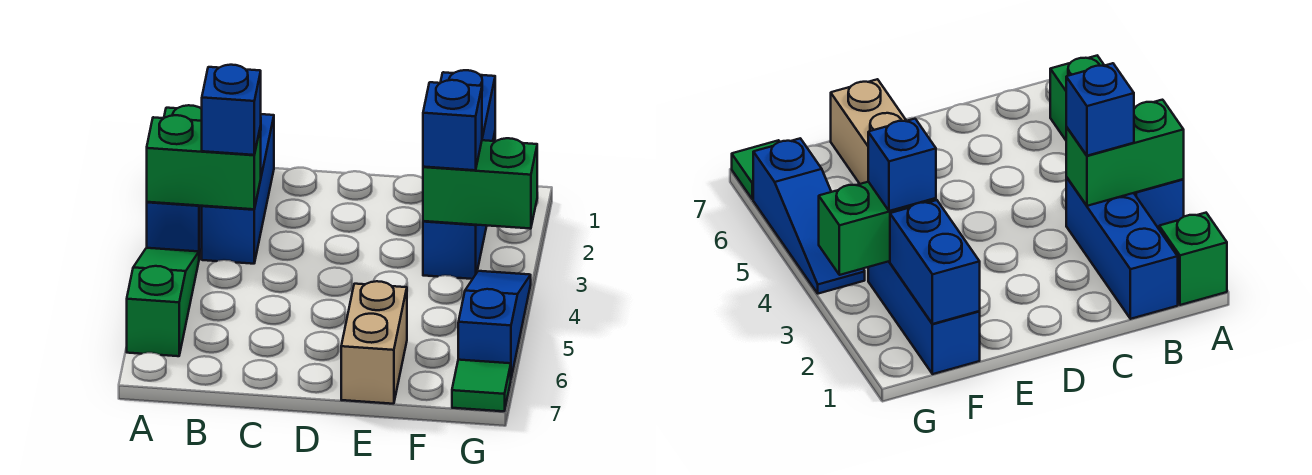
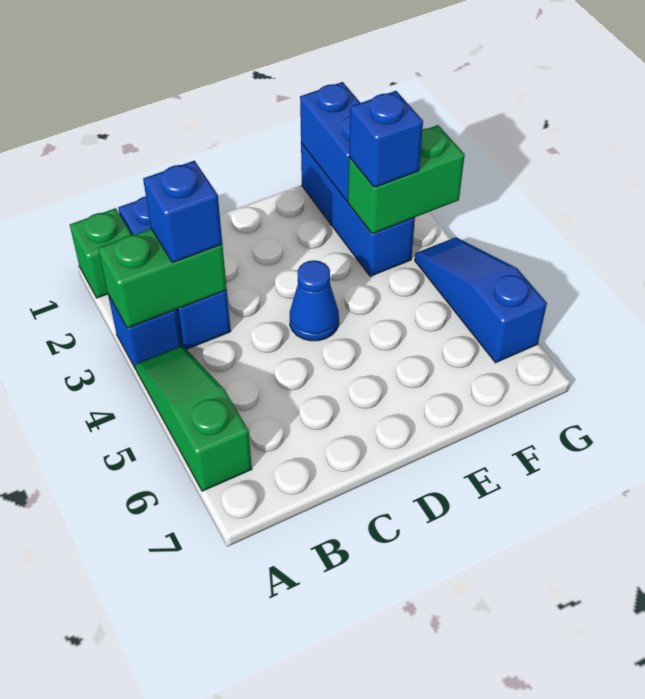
none -> blue cone D4 level 1
tan brick E6:E7 level 1 -> none
green tile G7 level 1 -> none

